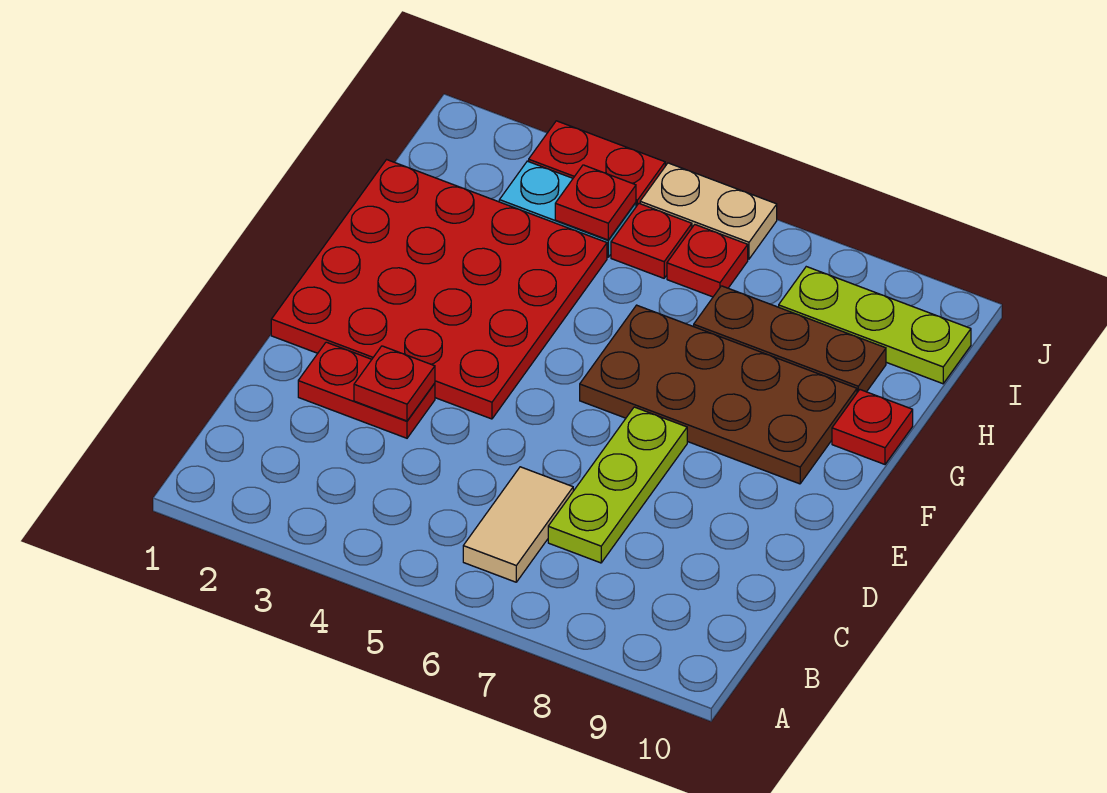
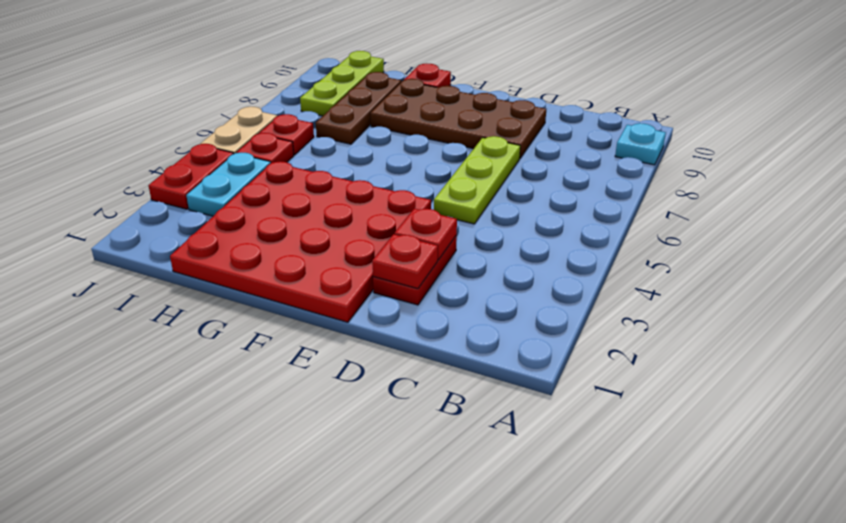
none -> cyan plate A9 level 1
tan tile B6:C6 level 1 -> none
lime plate C7:E7 level 1 -> lime plate D5:D7 level 1
brown plate F6:G9 level 1 -> brown plate D8:G9 level 1
red plate I4 level 2 -> red plate D2 level 2

